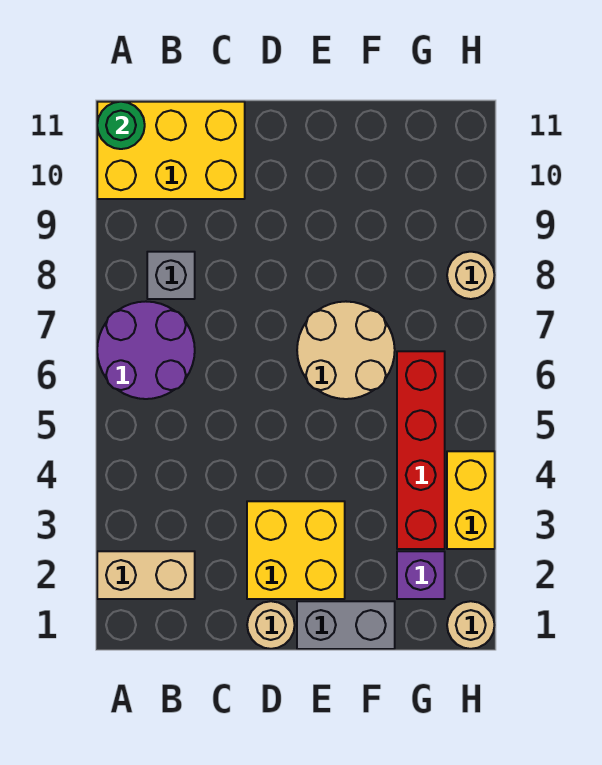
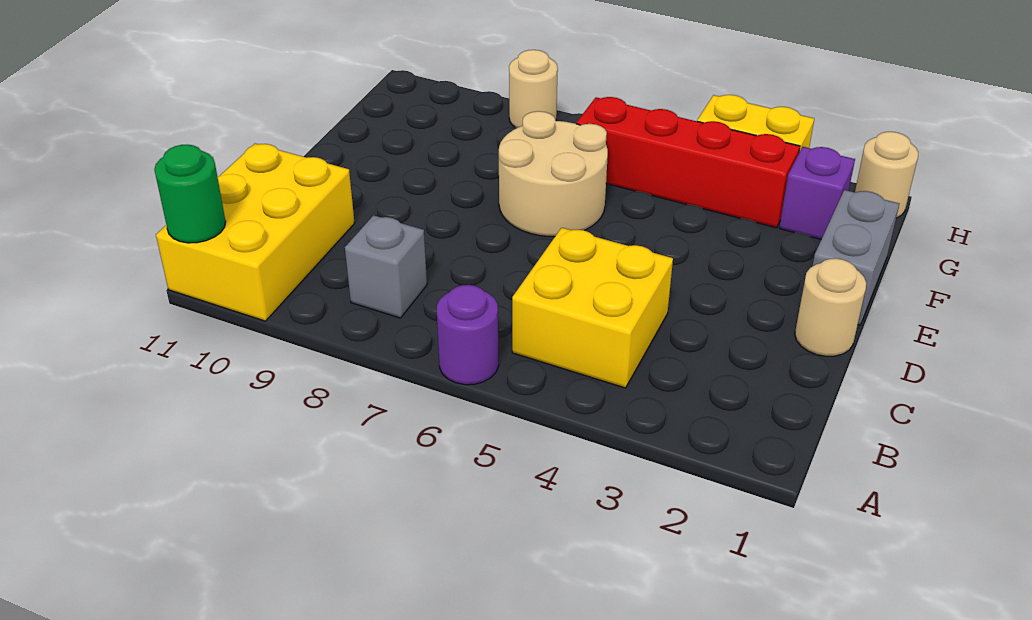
tan brick A2:B2 level 1 -> none
purple round brick A6:B7 level 1 -> purple round brick A6 level 1
yellow brick D2:E3 level 1 -> yellow brick B4:C5 level 1

